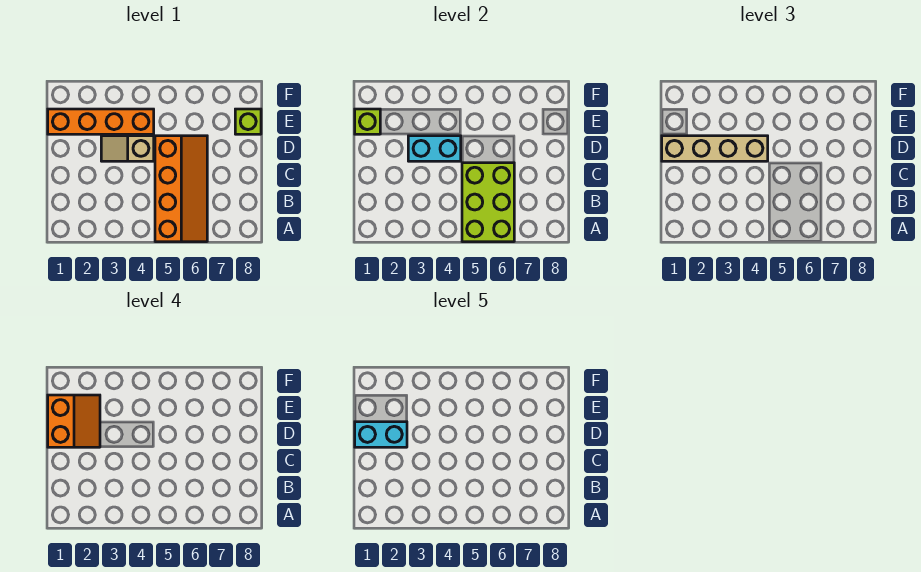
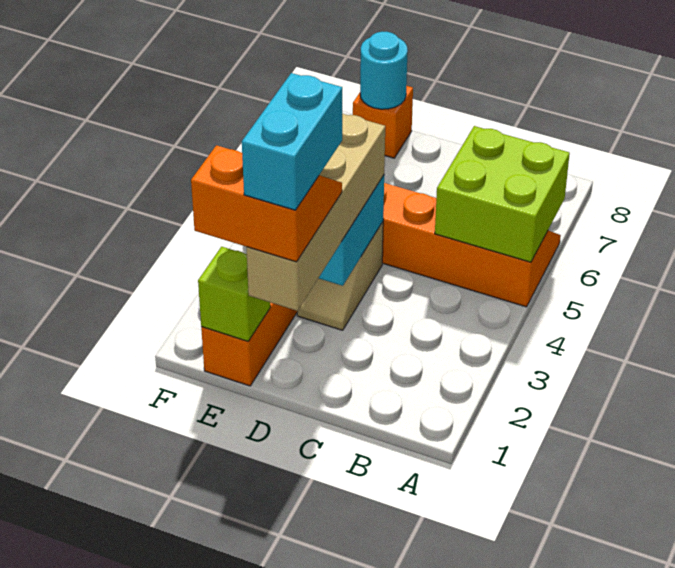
lime brick A5:C6 level 2 -> lime brick A5:B6 level 2
lime brick E8 level 1 -> orange brick E8 level 1
none -> cyan round brick E8 level 2

